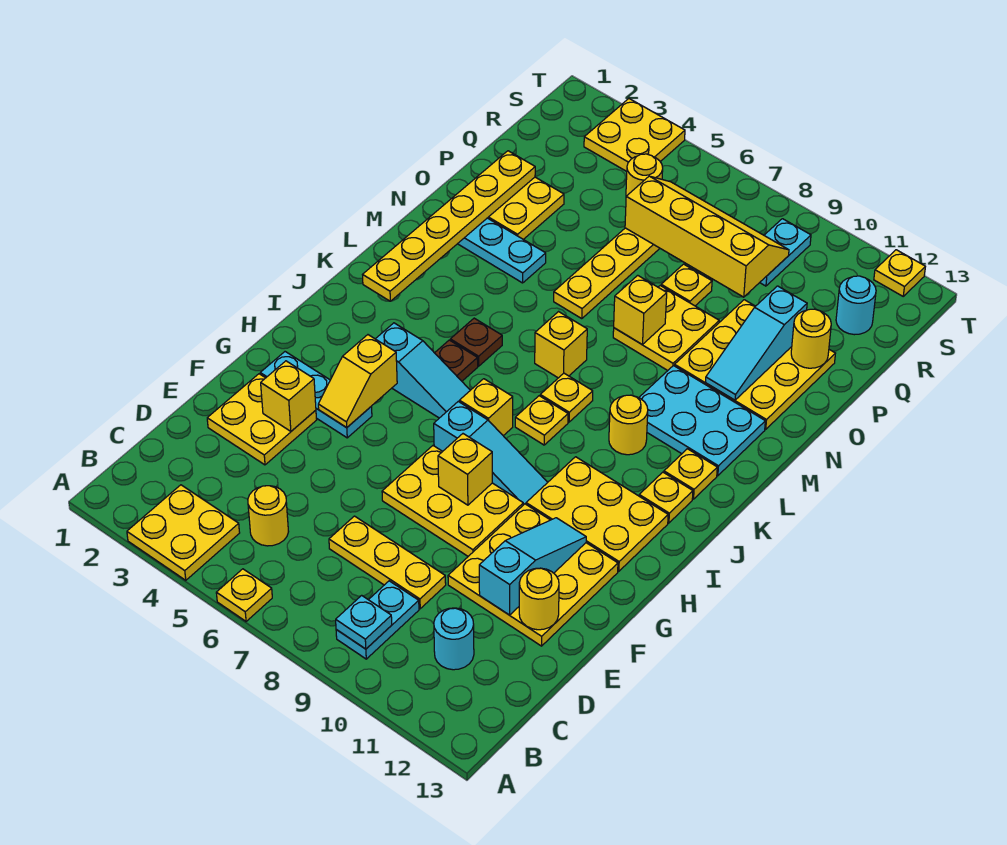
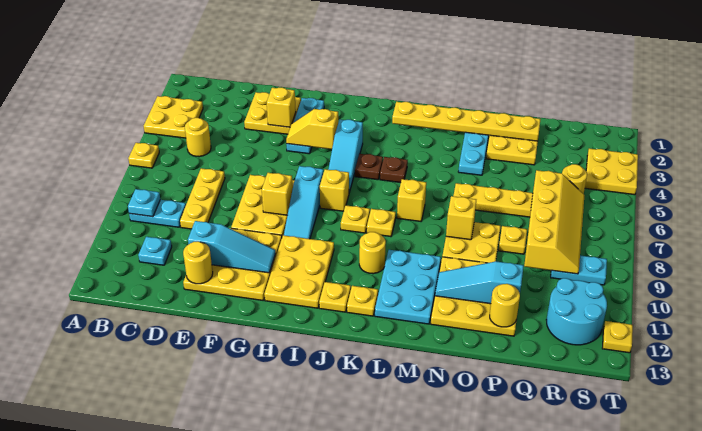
cyan round brick C11 level 1 -> cyan plate C11 level 1
cyan round brick R12 level 1 -> cyan round brick R11:S12 level 1

